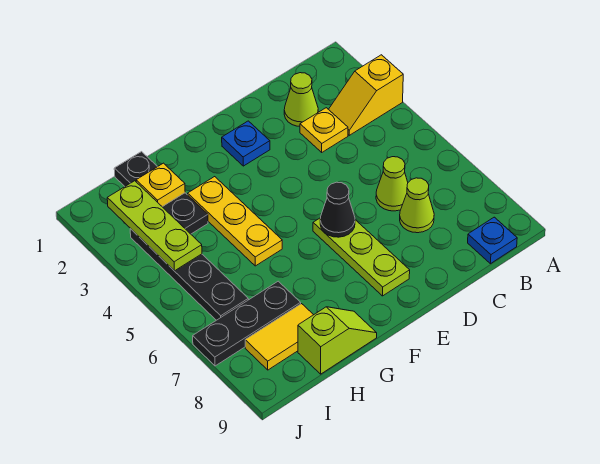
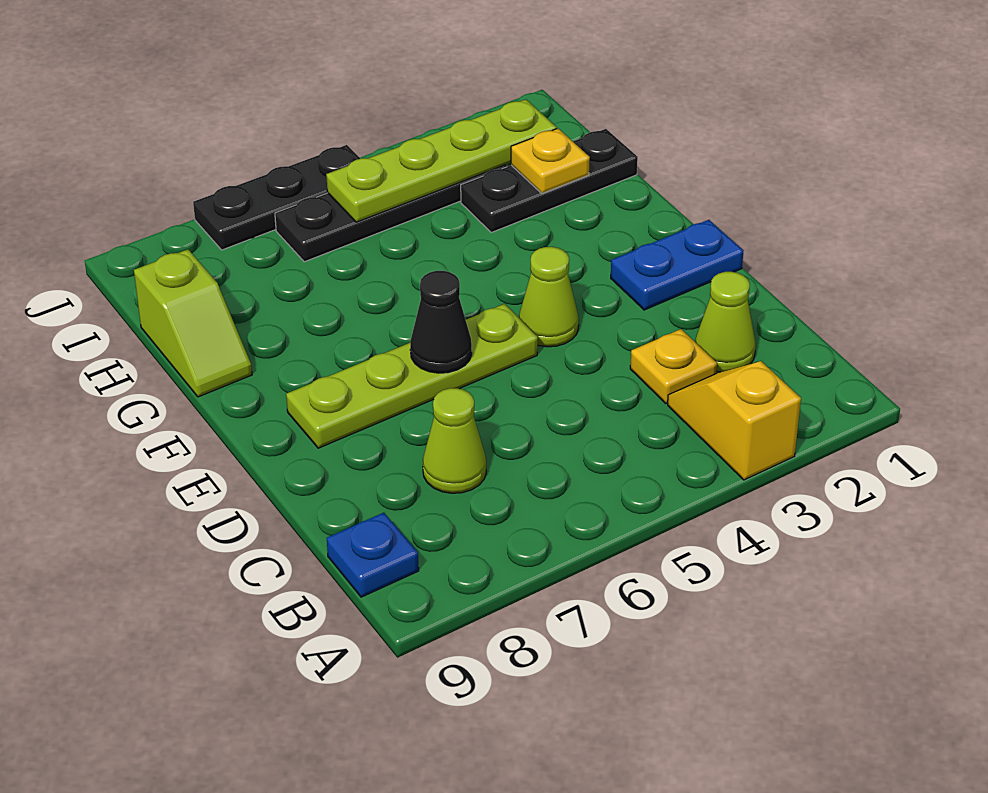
lime cone C6 level 1 -> lime cone E4 level 1
blue plate E2 level 1 -> blue plate E1:E2 level 1
lime plate E6:E8 level 1 -> lime plate E5:E8 level 1
yellow plate G3:G5 level 1 -> none
black plate H7:J7 level 1 -> black plate J5:J7 level 1
yellow tile H8:I8 level 1 -> none
lime plate I2:I4 level 2 -> lime plate I2:I5 level 2

